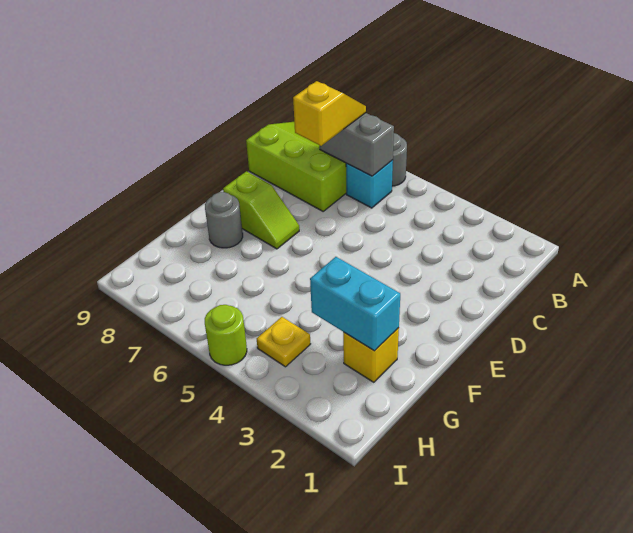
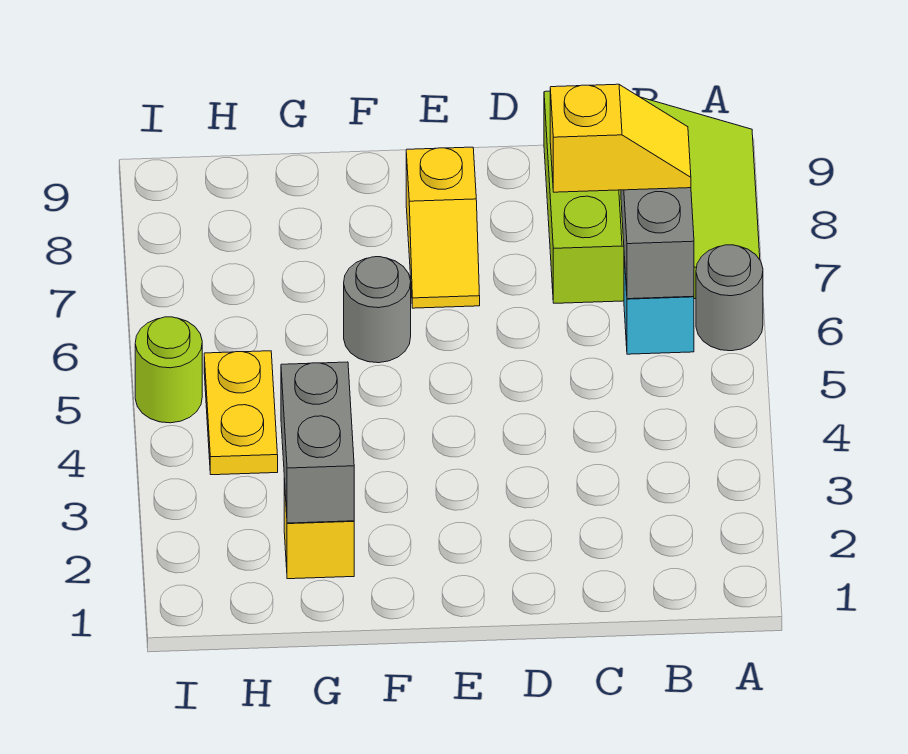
lime slope E7:E8 level 1 top 8 -> yellow slope E7:E8 level 1 top 8
grey round brick F8 level 1 -> grey round brick F6 level 1
cyan brick G2:G3 level 2 -> grey brick G2:G3 level 2
yellow plate H4 level 1 -> yellow plate H4:H5 level 1

